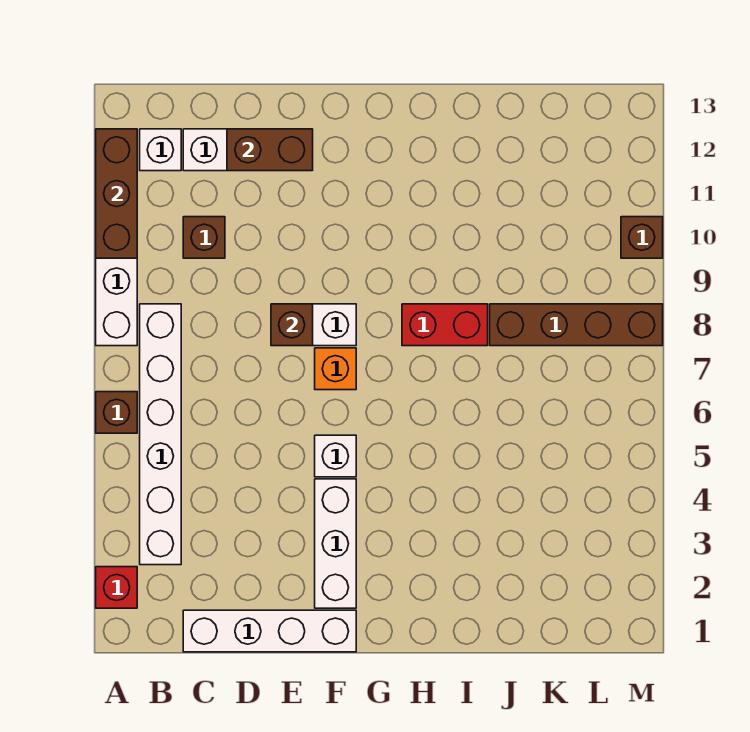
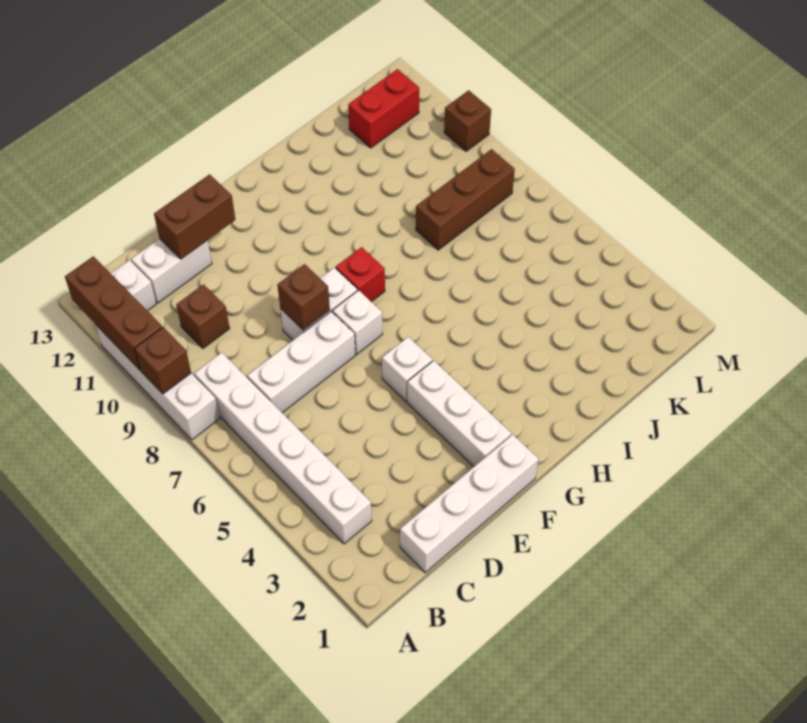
red brick A2 level 1 -> red brick G8 level 1
brown brick A6 level 1 -> brown brick A9 level 2
none -> white brick C7:E7 level 1
orange brick F7 level 1 -> white brick F7 level 1
red brick H8:I8 level 1 -> red brick K12:L12 level 1
brown brick J8:M8 level 1 -> brown brick J8:L8 level 1

